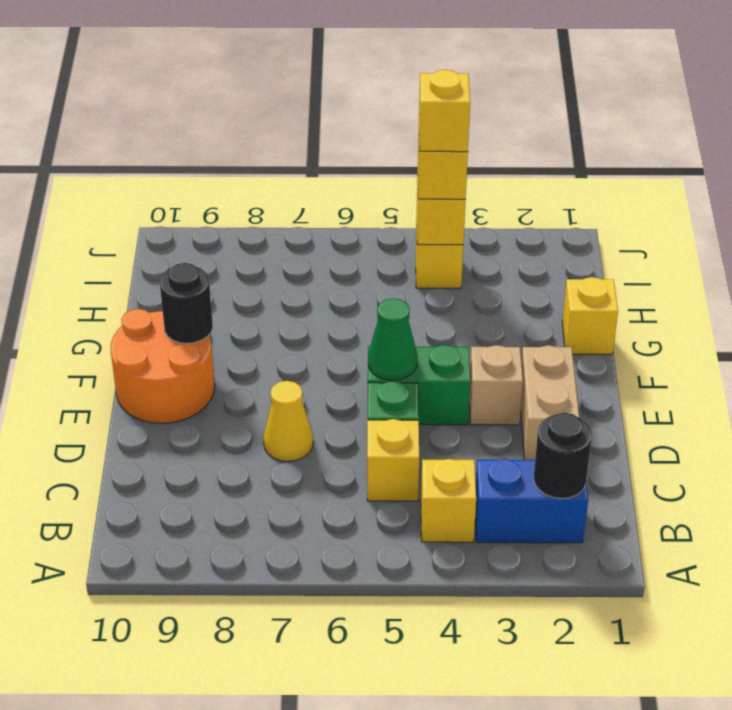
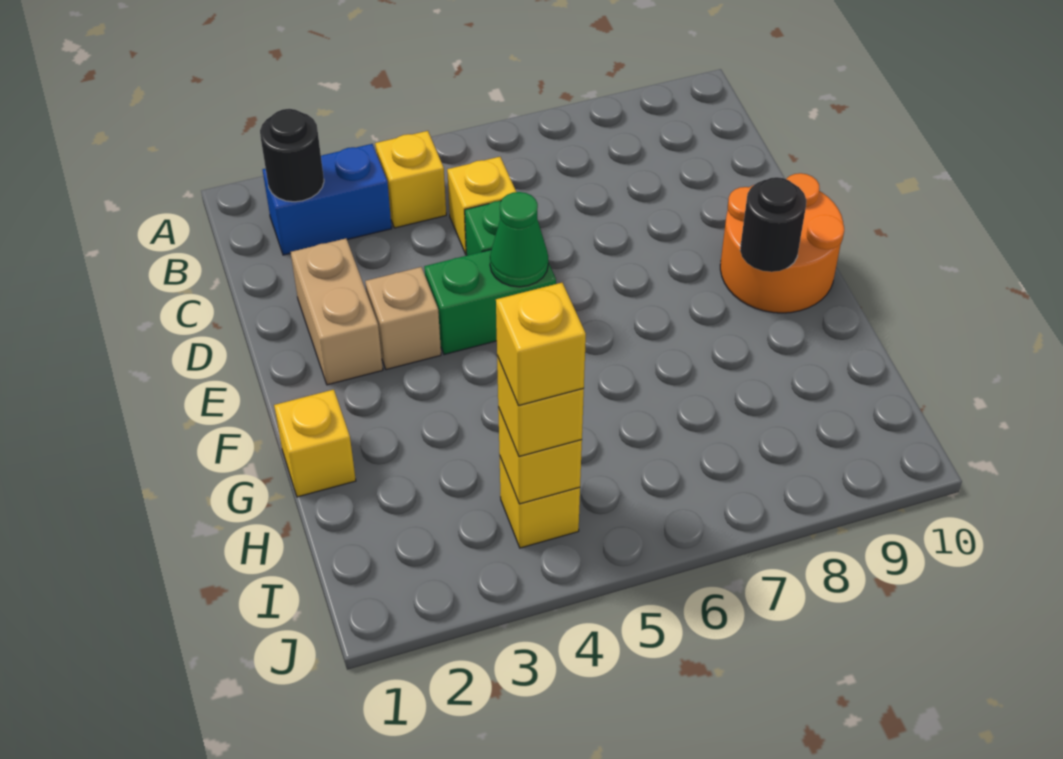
yellow cone D7 level 1 -> none

